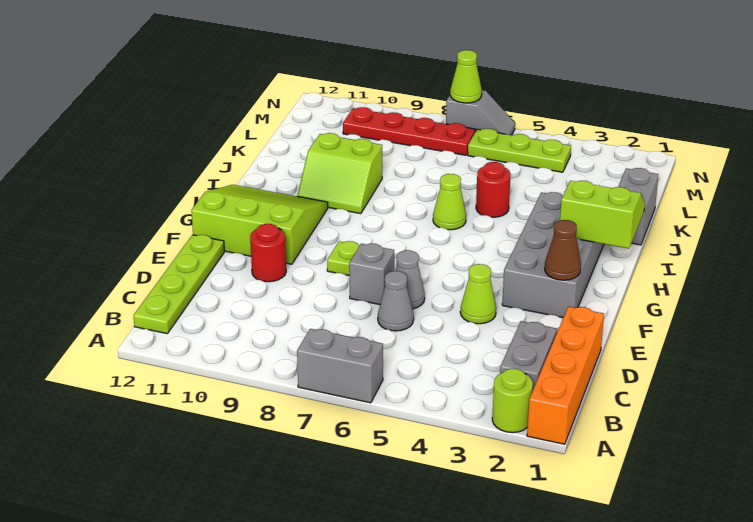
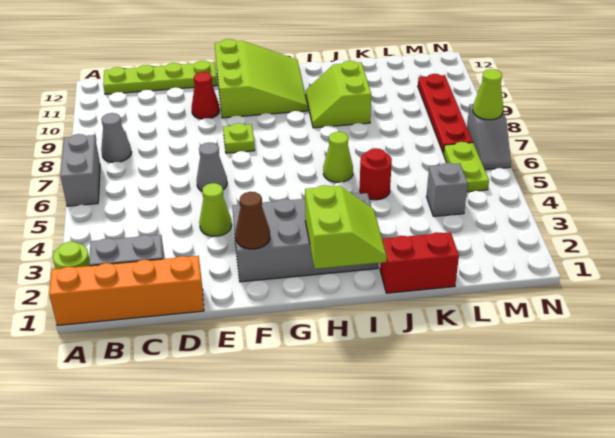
grey cone D6 level 1 -> grey cone B8 level 1
grey brick E7 level 1 -> grey brick L4 level 1
red round brick E10 level 1 -> red cone E10 level 1
grey brick J1:K1 level 1 -> red brick J1:K1 level 1
lime plate M4:M6 level 1 -> lime plate M5:M6 level 1

